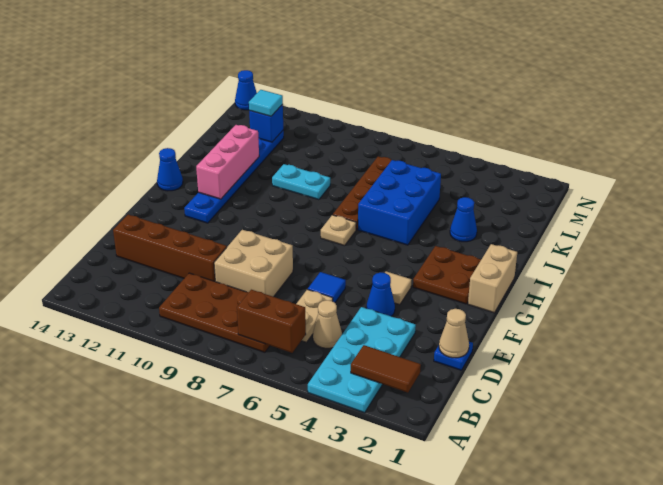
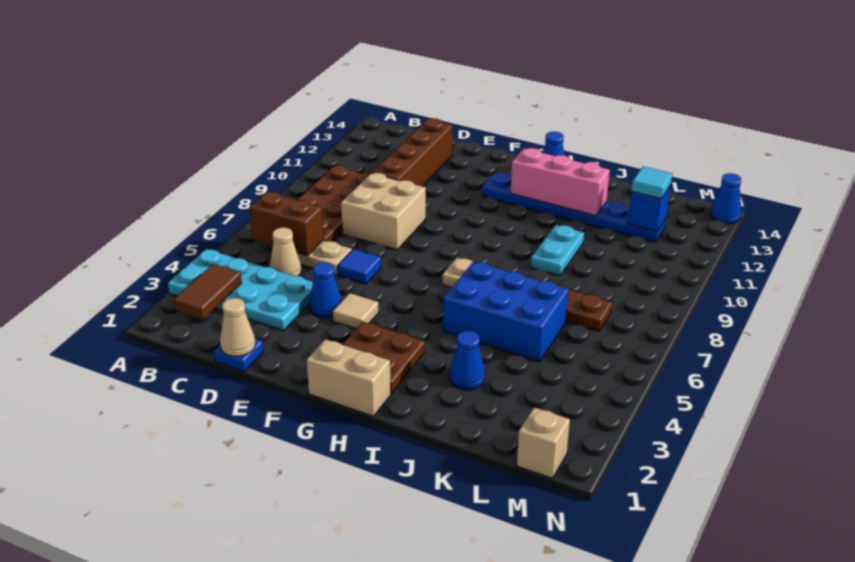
brown brick B6:B7 level 2 -> brown brick B6:C6 level 2
none -> tan brick M1 level 1

